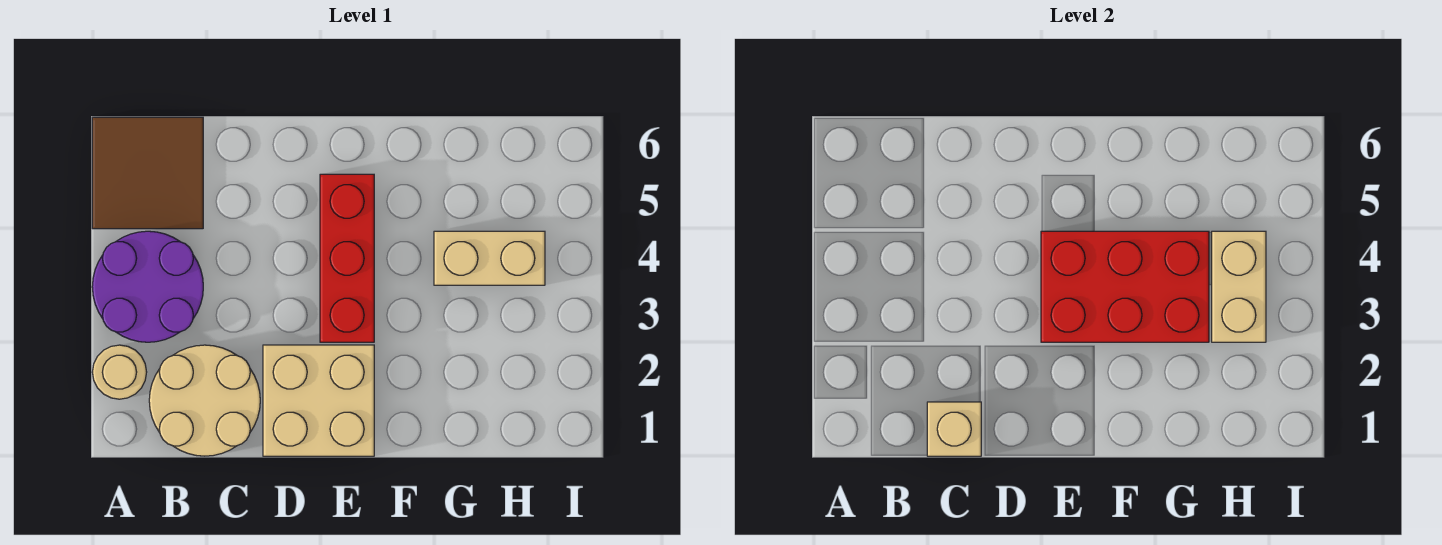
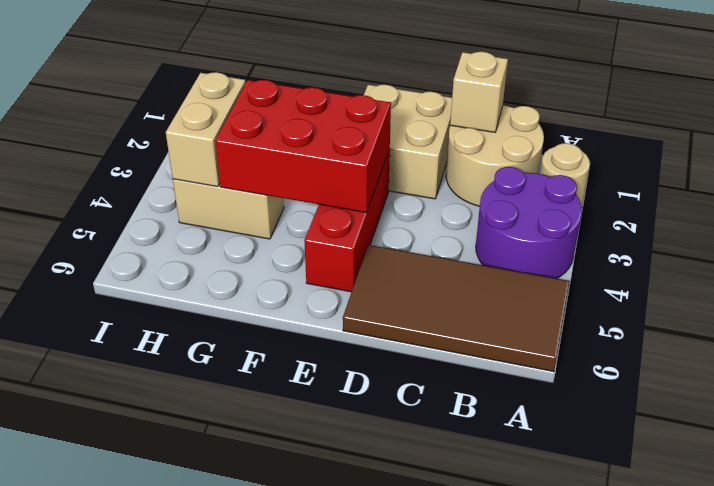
brown tile A5:B6 level 1 -> brown tile A5:D6 level 1

